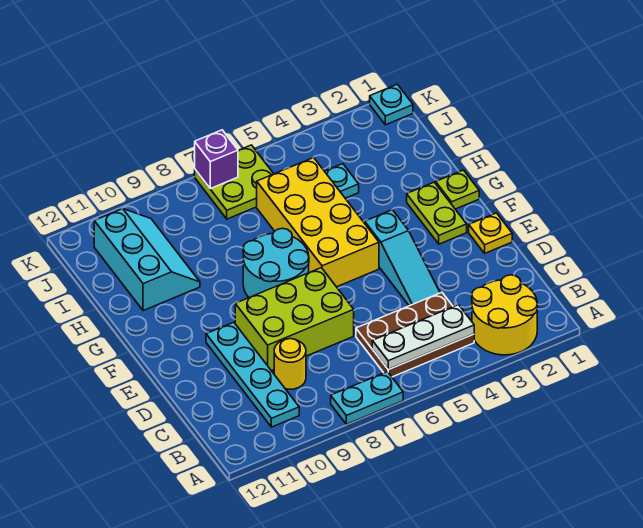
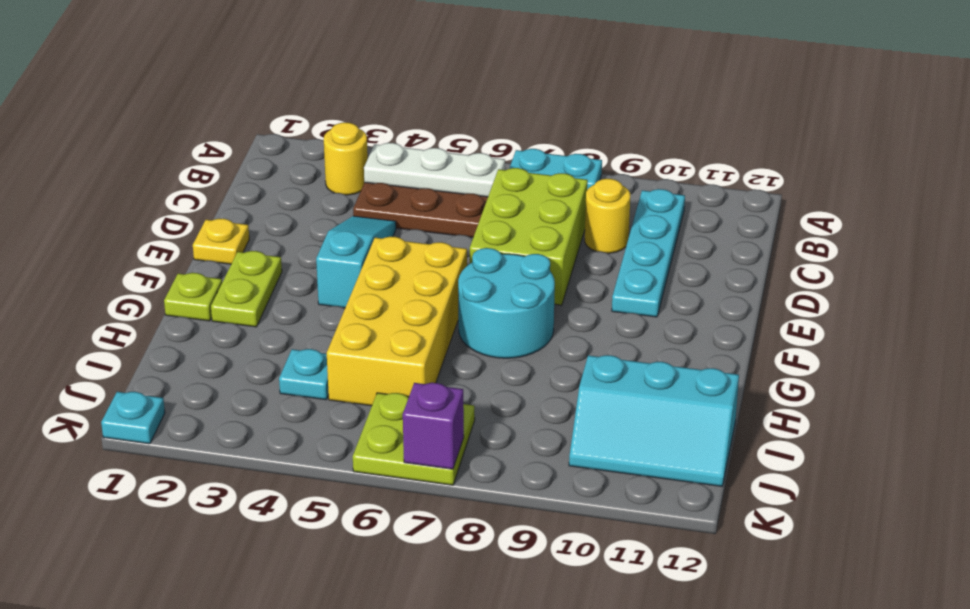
yellow round brick A2:B3 level 1 -> yellow round brick B3 level 1
lime brick D7:E9 level 1 -> lime brick C7:E8 level 1
cyan slope H10:J11 level 1 top 11 -> cyan slope I10:J12 level 1 top I

